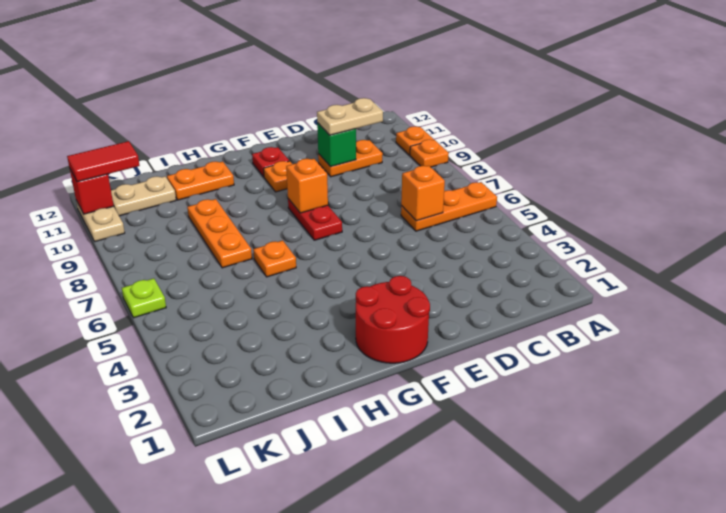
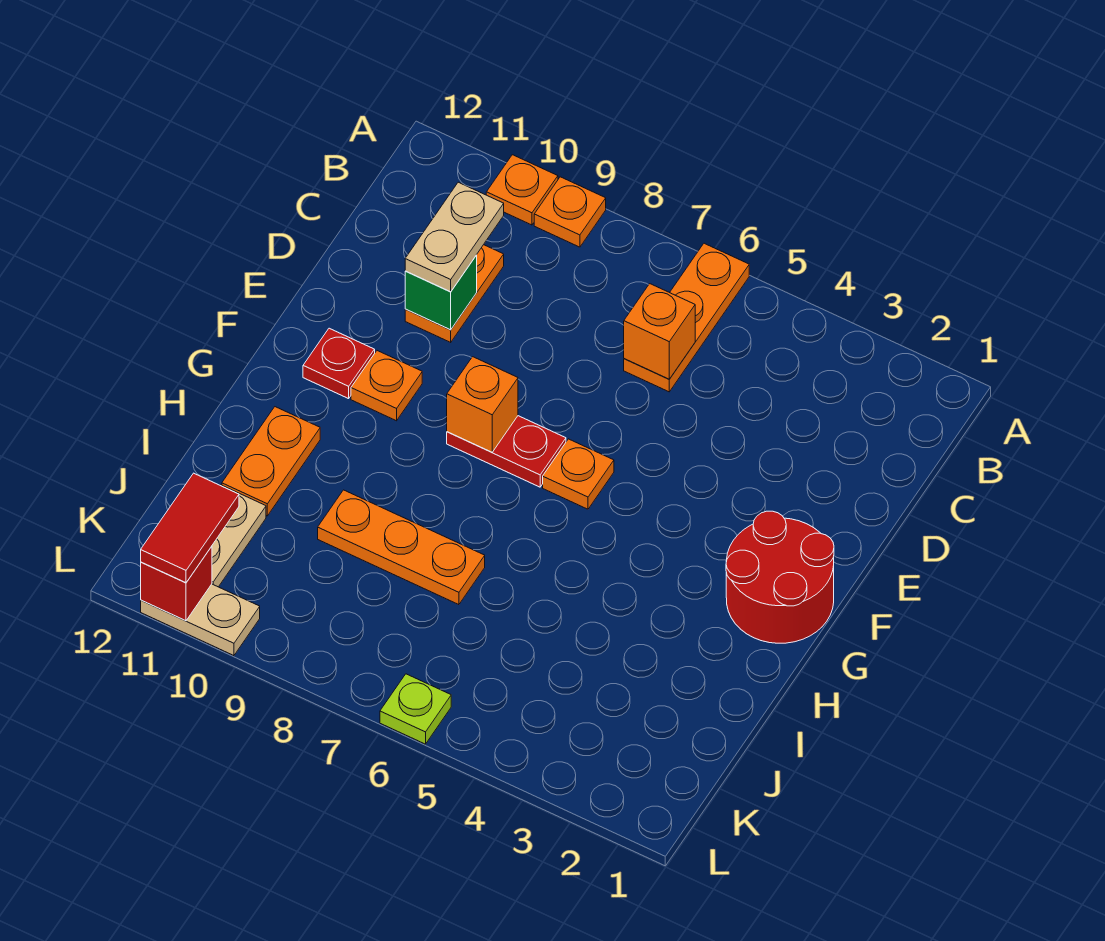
orange plate H6 level 1 -> orange plate F6 level 1

